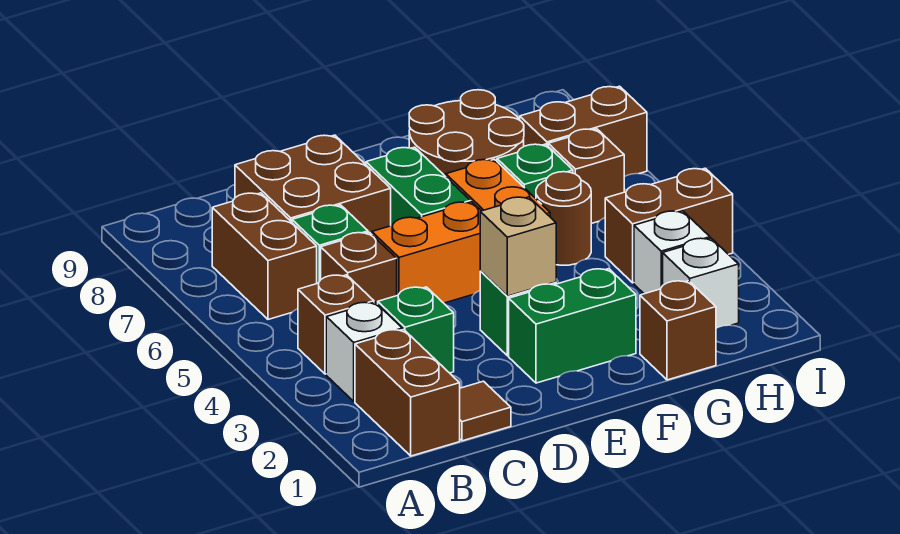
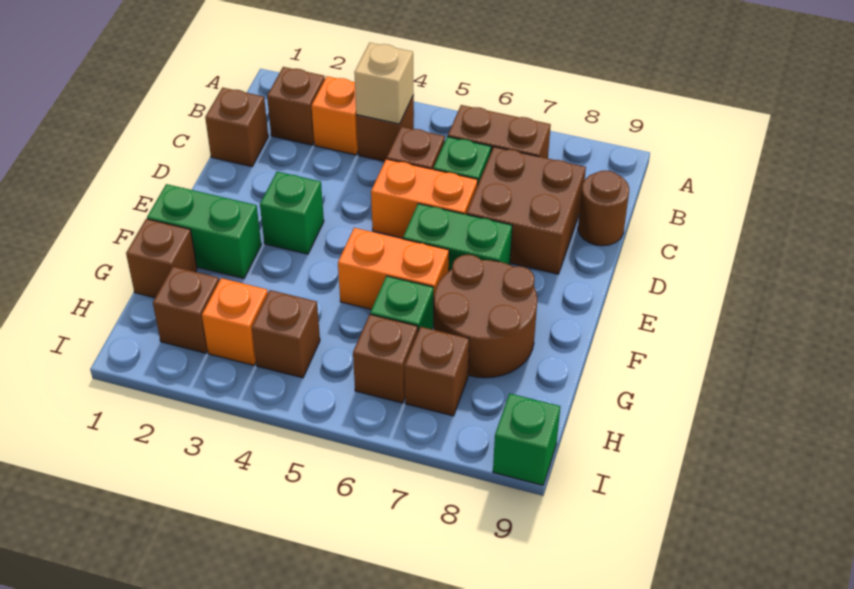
brown brick B1:B2 level 1 -> brown brick B2 level 1
white brick B3 level 1 -> orange brick B3 level 1
brown tile C1 level 1 -> brown brick C1 level 1
green brick C3 level 1 -> green brick I9 level 1
orange brick D5:E5 level 1 -> orange brick D5:D6 level 1
green brick E2:F2 level 1 -> green brick F1:F2 level 1
tan brick E3 level 2 -> tan brick B4 level 2
brown round brick G5 level 1 -> brown round brick C9 level 1
white brick H2 level 1 -> brown brick H2 level 1
white brick H3 level 1 -> orange brick H3 level 1
brown brick H4:I4 level 1 -> brown brick H4 level 1
brown brick H7:I7 level 1 -> brown brick H7 level 1

